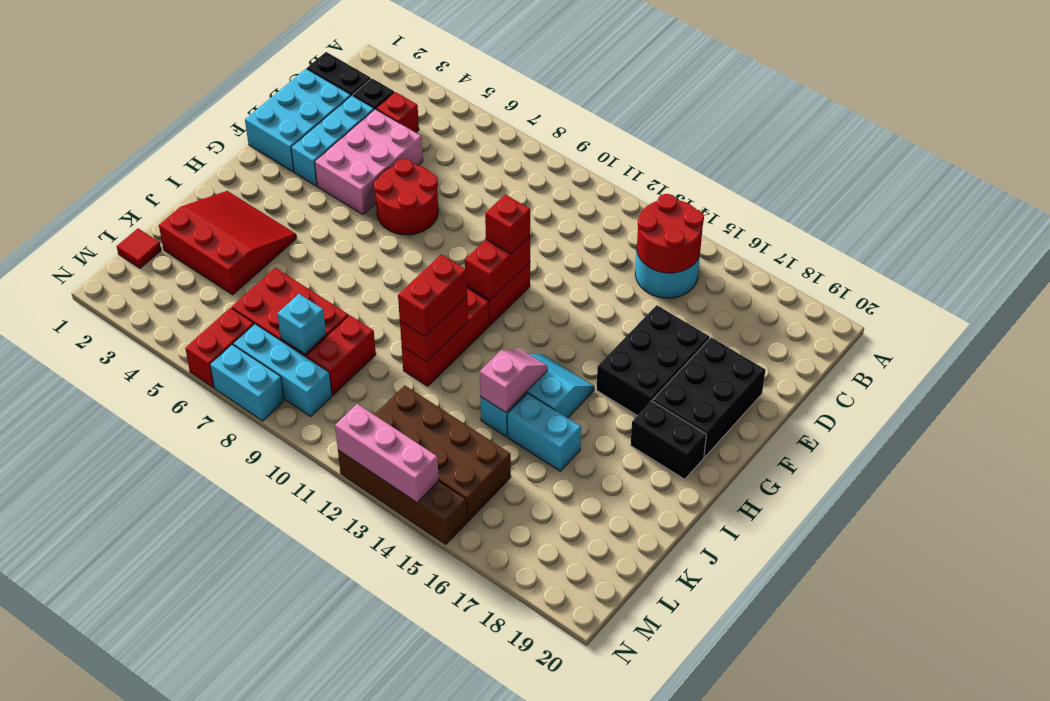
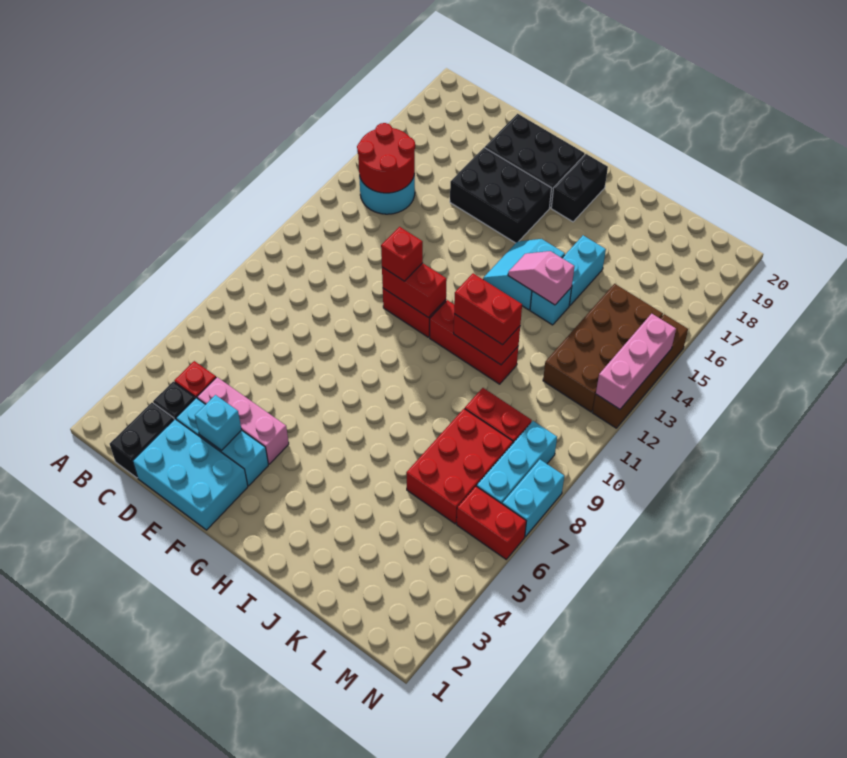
pink brick D4:F5 level 1 -> pink brick D4:F4 level 1
red round brick E6:F7 level 1 -> none
red slope I2:K4 level 1 top K -> none
red tile L1 level 1 -> none
cyan brick L8 level 2 -> cyan brick E3 level 2

